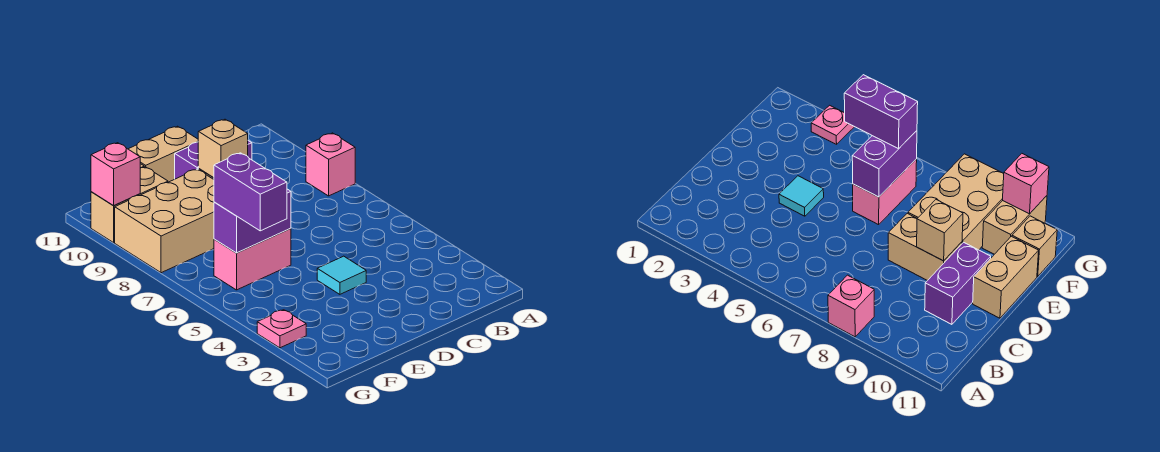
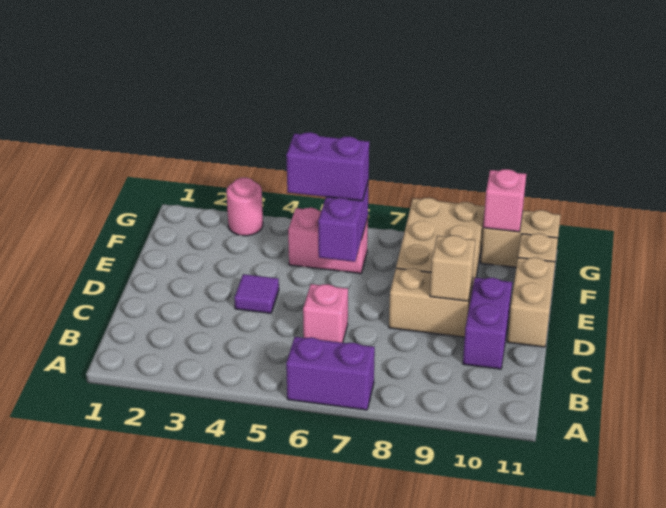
none -> purple brick A6:A7 level 1
pink brick A8 level 1 -> pink brick C6 level 1
cyan tile D4 level 1 -> purple tile D4 level 1
pink brick E6:F6 level 1 -> pink brick F5:F6 level 1
tan brick F10:G10 level 1 -> tan brick G10:G11 level 1
pink plate G3 level 1 -> pink round brick G3 level 1

